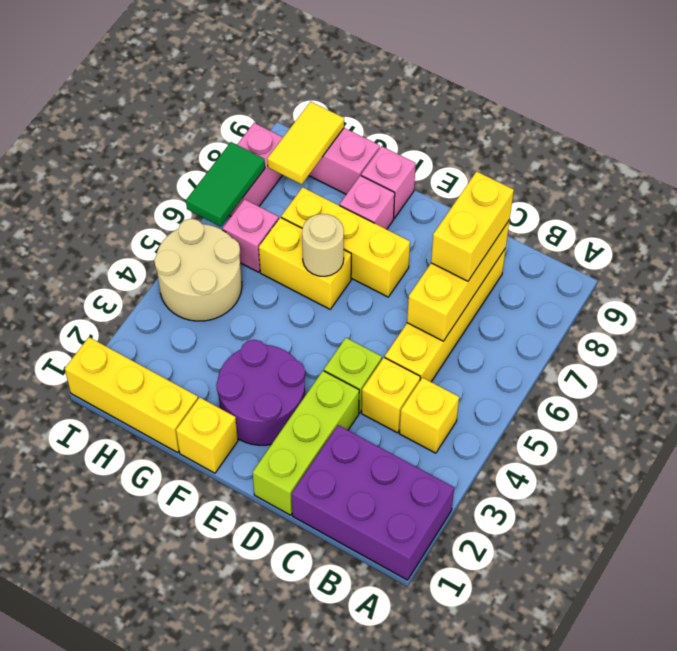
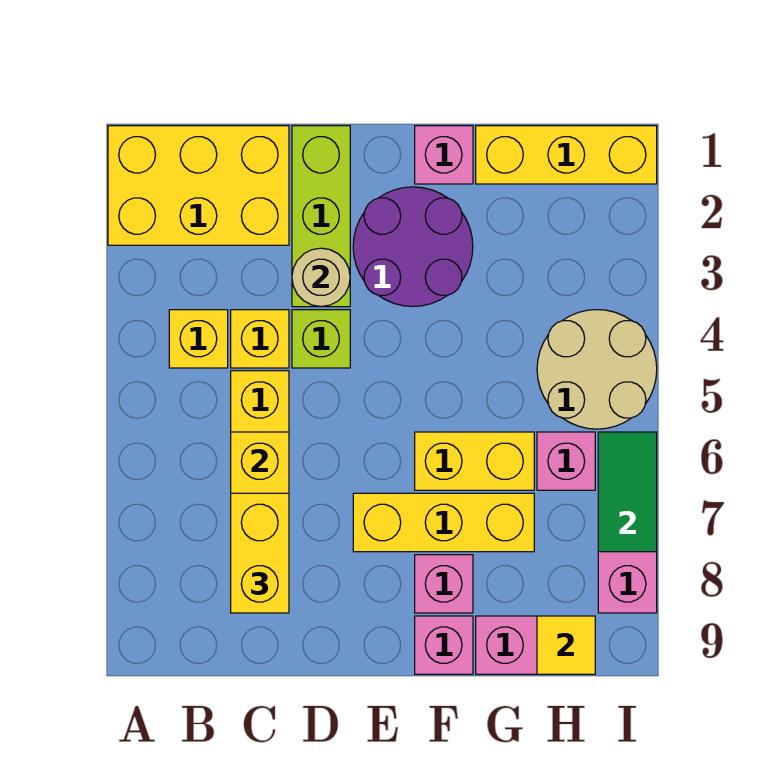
purple brick A1:C2 level 1 -> yellow brick A1:C2 level 1
yellow brick F1 level 1 -> pink brick F1 level 1
tan round brick F6 level 2 -> tan round brick D3 level 2
yellow tile H8:H9 level 2 -> yellow tile H9 level 2

